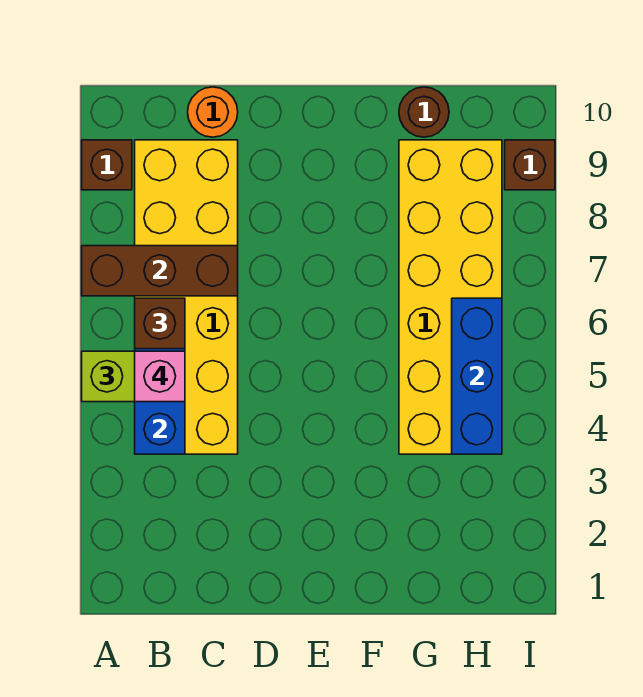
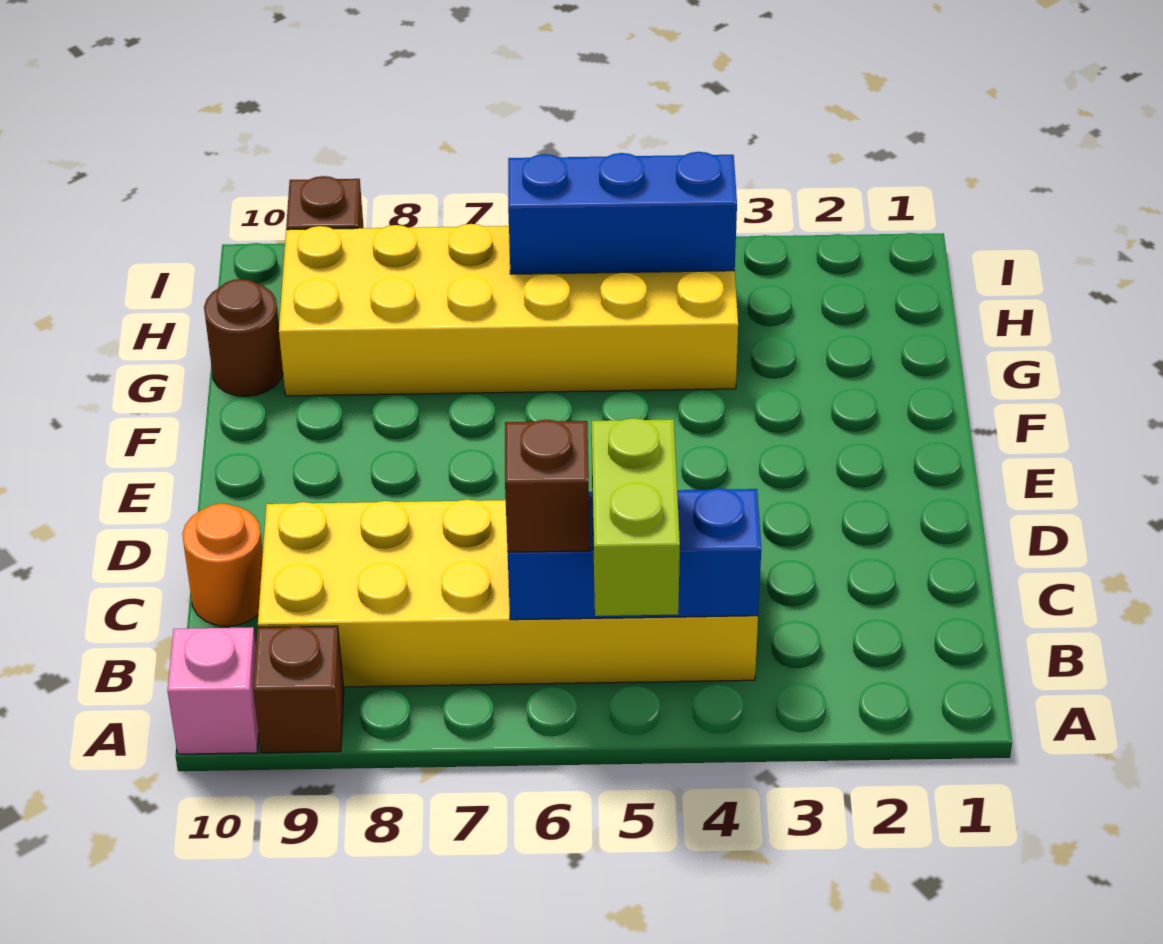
brown brick A7:C7 level 2 -> none
pink brick B5 level 4 -> pink brick A10 level 1

